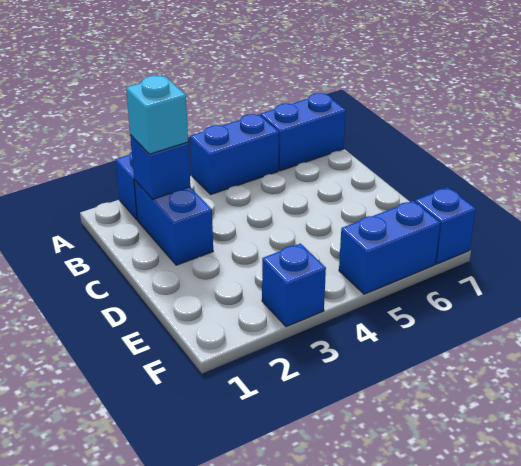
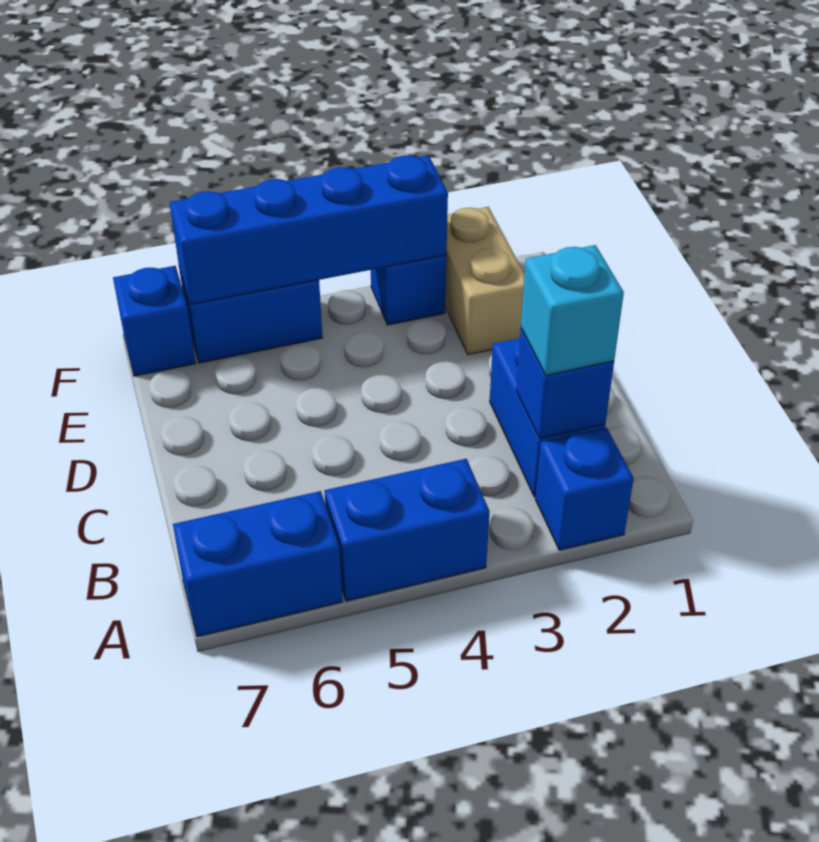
none -> tan brick E2:F2 level 1
none -> blue brick F3:F6 level 2

